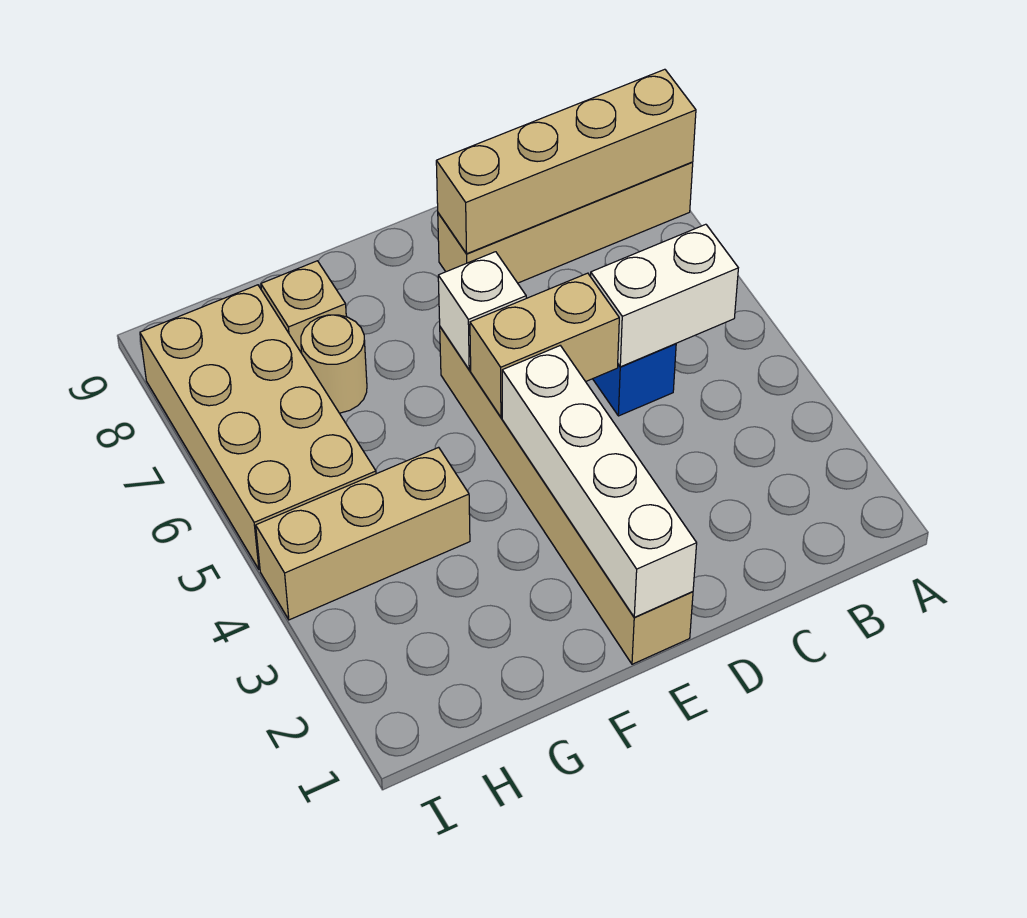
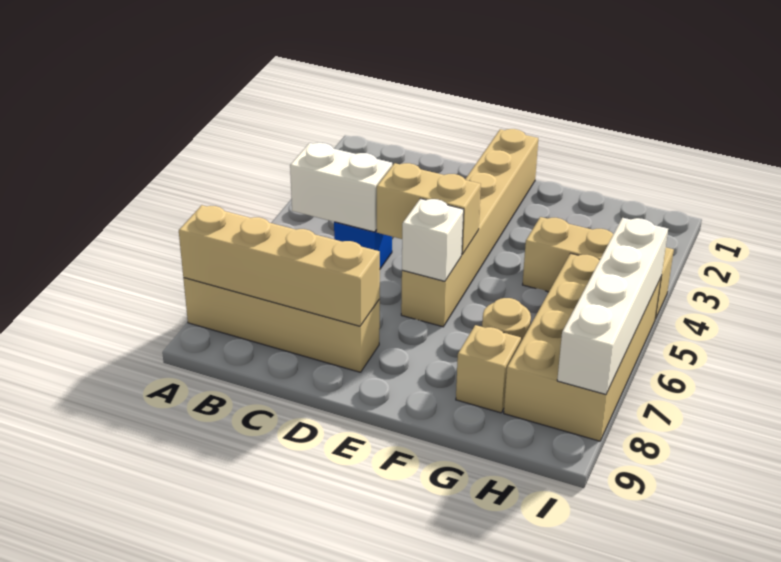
white brick E1:E4 level 2 -> white brick I5:I8 level 2

